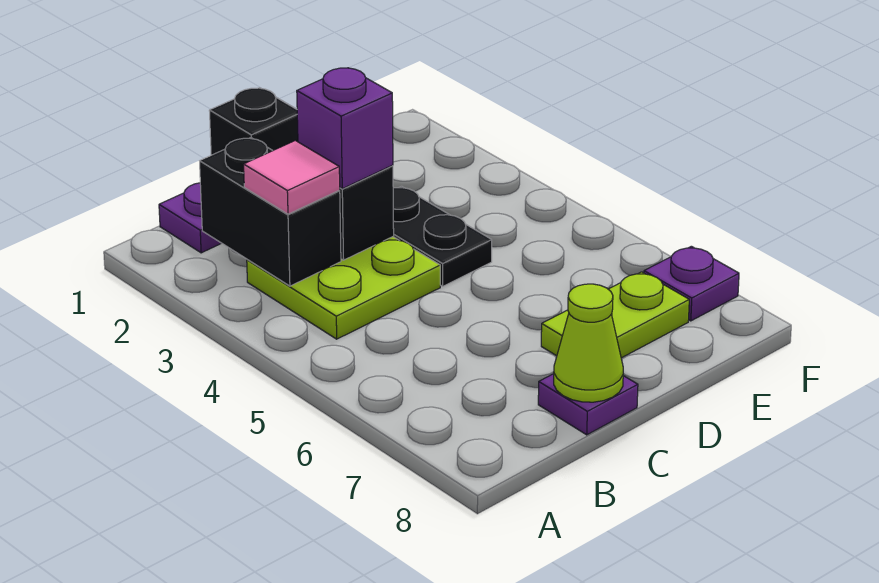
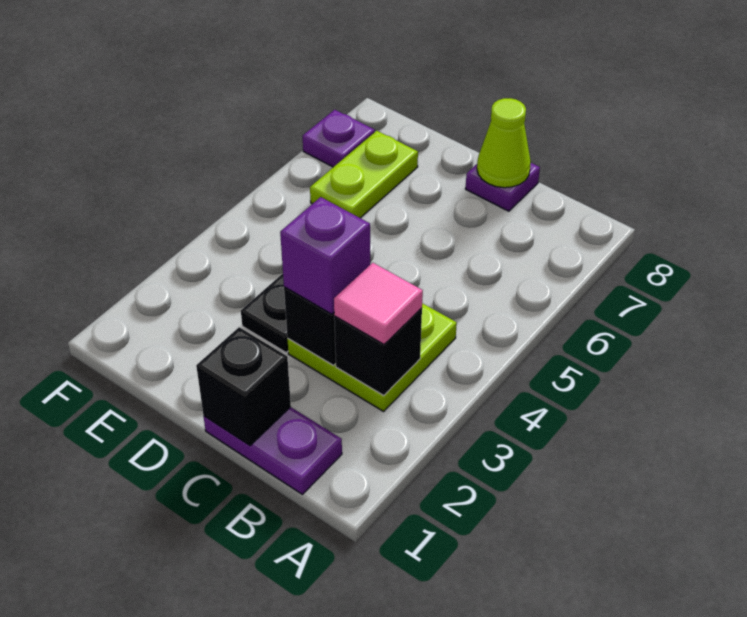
black brick B2:B3 level 2 -> black brick B3 level 2
lime plate D7:E7 level 1 -> lime plate E6:E7 level 1

